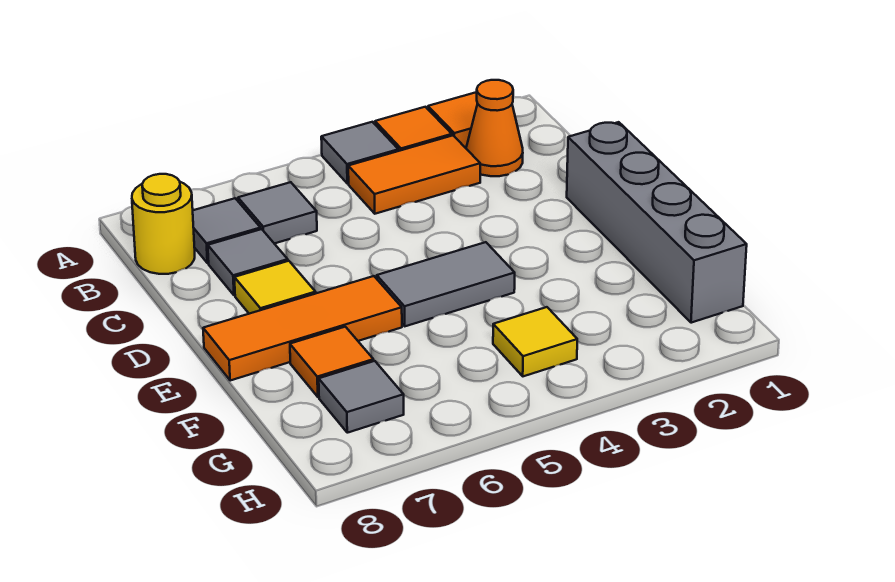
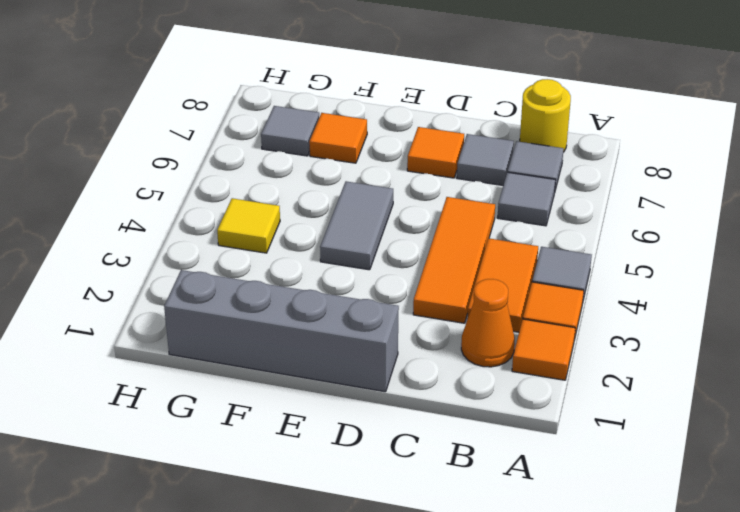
yellow tile D7 level 1 -> orange tile D7 level 1
orange tile E6:E8 level 1 -> orange tile C3:C5 level 1

